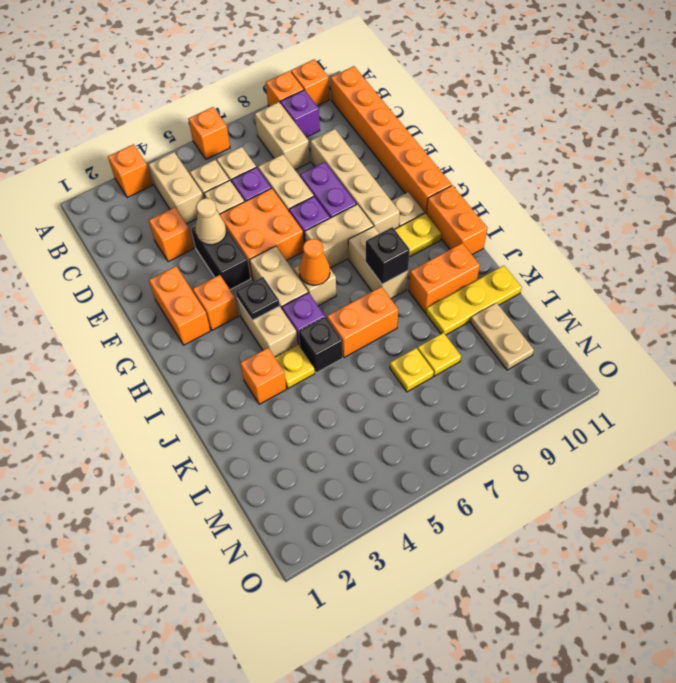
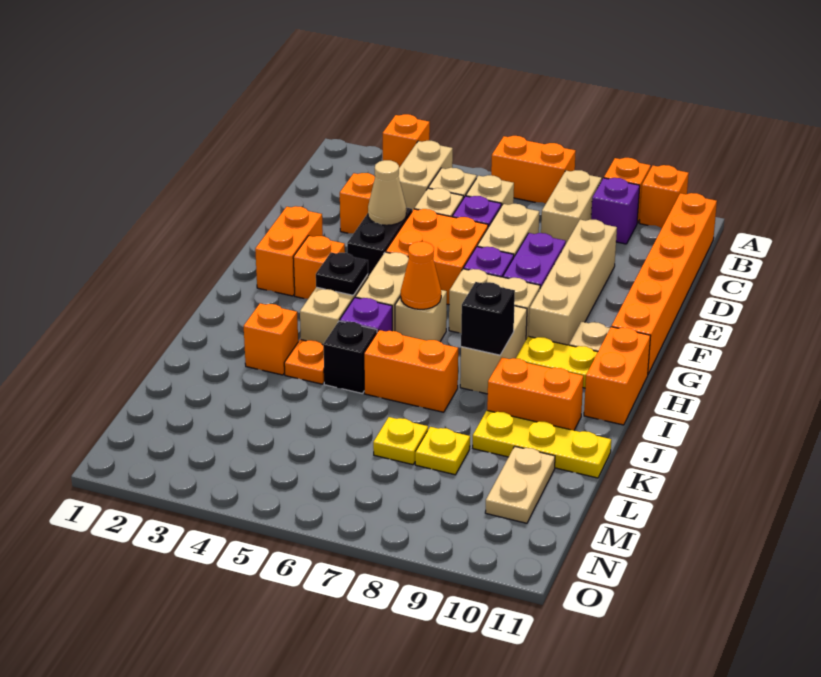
orange brick A6 level 1 -> orange brick A6:A7 level 1
yellow plate J4 level 1 -> orange plate J4 level 1

